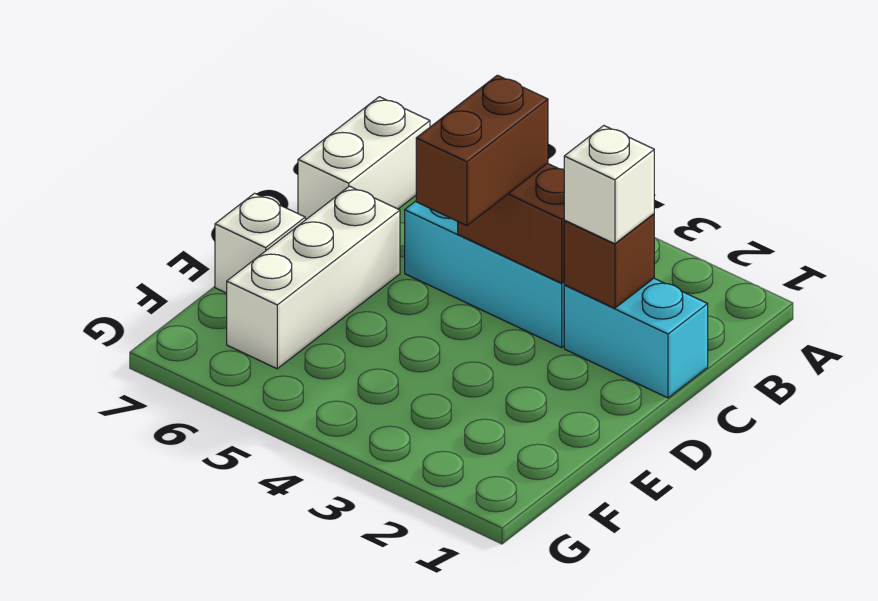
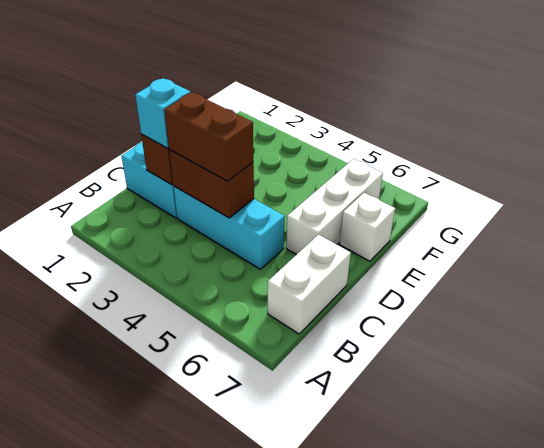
white brick C2 level 3 -> cyan brick C2 level 3
brown brick C4:D4 level 3 -> brown brick C3:C4 level 3

